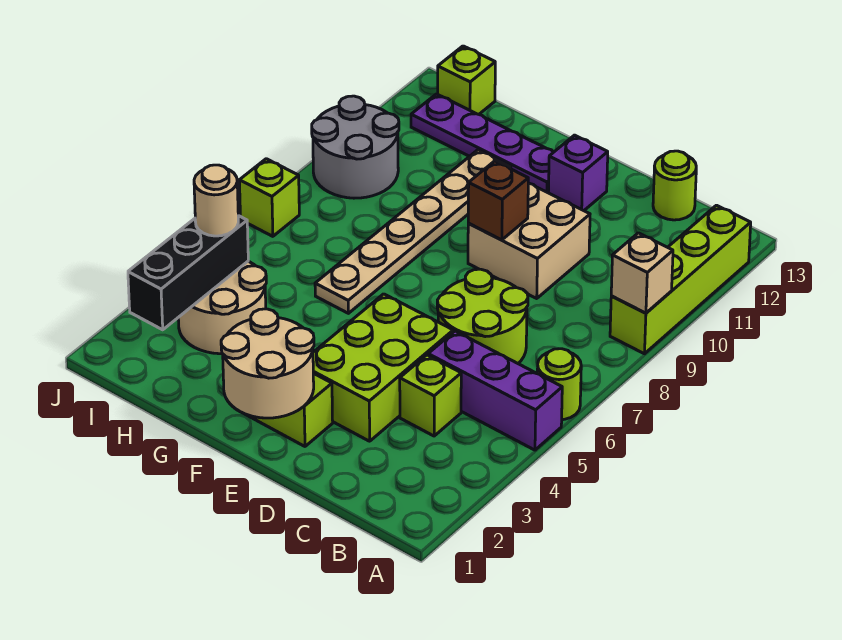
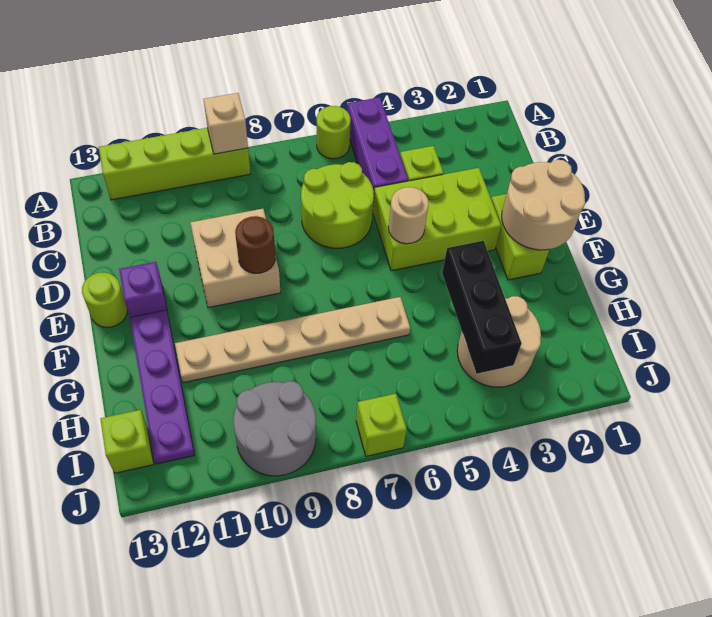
lime round brick C13 level 1 -> lime round brick E13 level 1
brown brick E9 level 2 -> brown round brick E9 level 2
black brick I2:I4 level 2 -> black brick G4:I4 level 2
tan round brick I4 level 3 -> tan round brick E5 level 2

